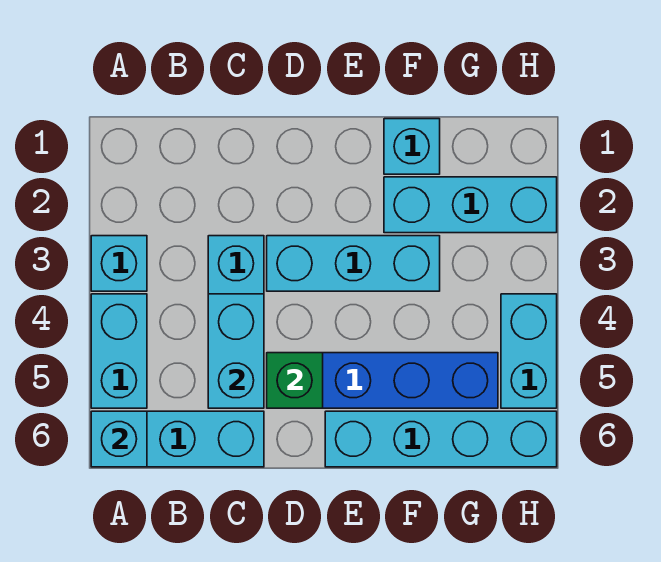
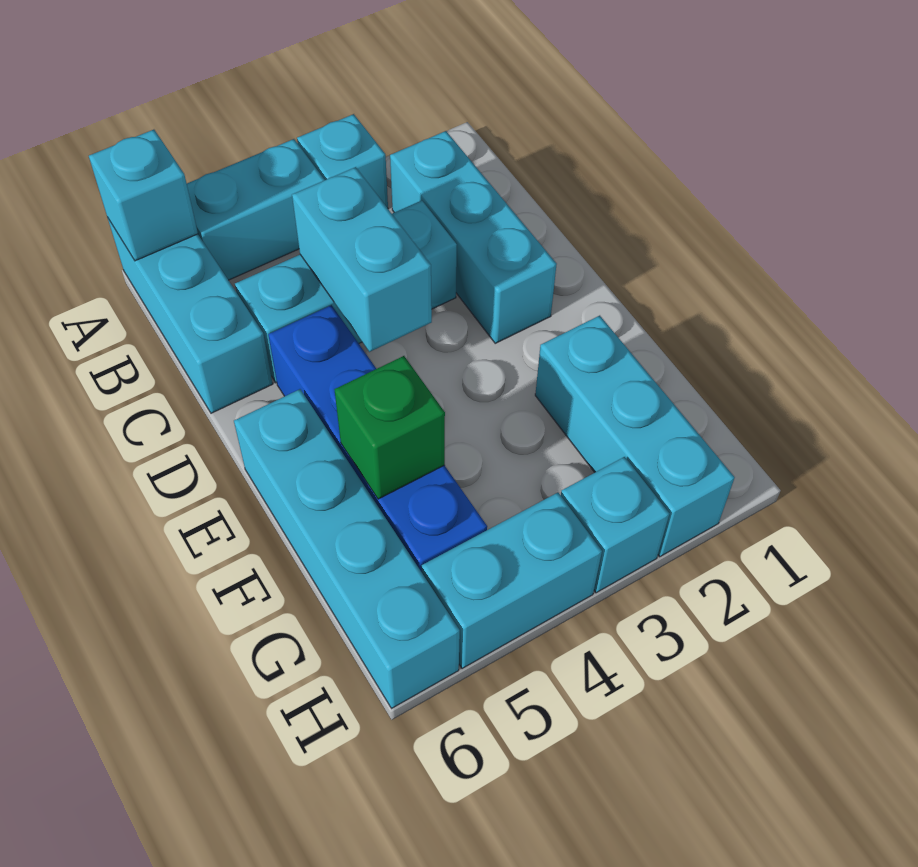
cyan brick C4:C5 level 2 -> cyan brick C4:D4 level 2
cyan brick D3:F3 level 1 -> cyan brick B2:D2 level 1
green brick D5 level 2 -> green brick F5 level 2
cyan brick F1 level 1 -> cyan brick H3 level 1

